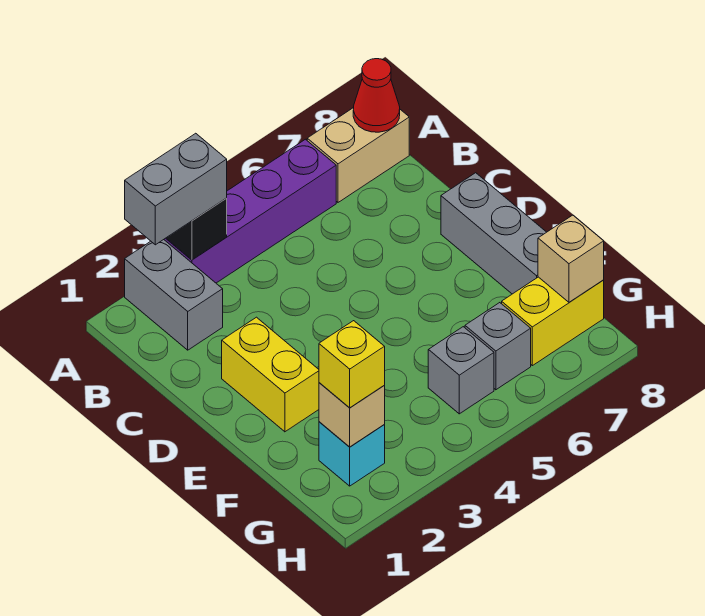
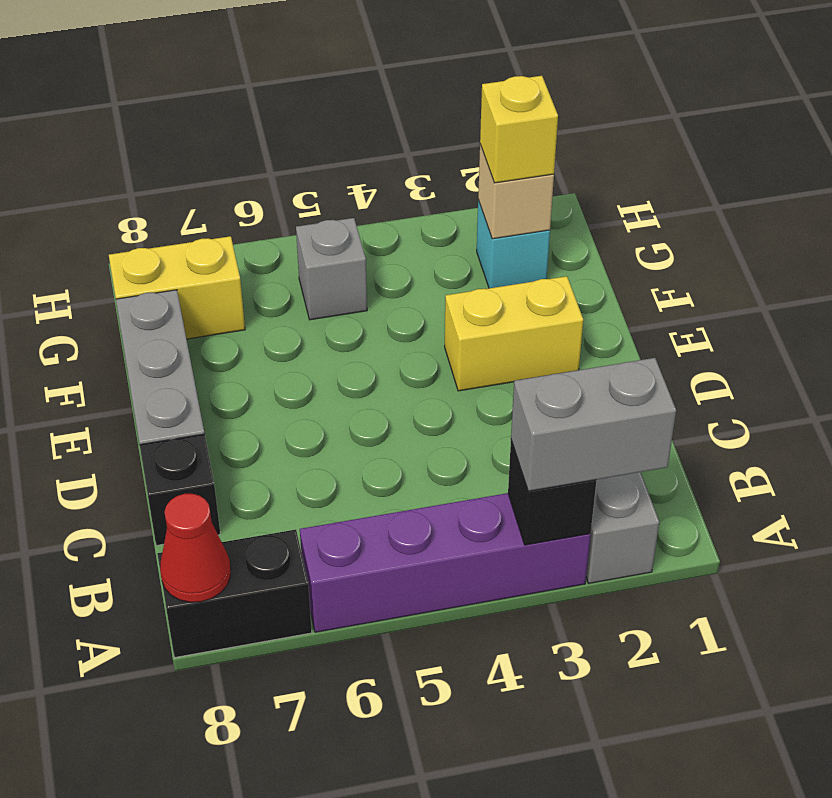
tan brick A7:A8 level 1 -> black brick A7:A8 level 1
none -> black brick C8 level 1
yellow brick D2:E2 level 1 -> yellow brick E2:E3 level 1
grey brick G6 level 1 -> none
tan brick G8 level 2 -> none

